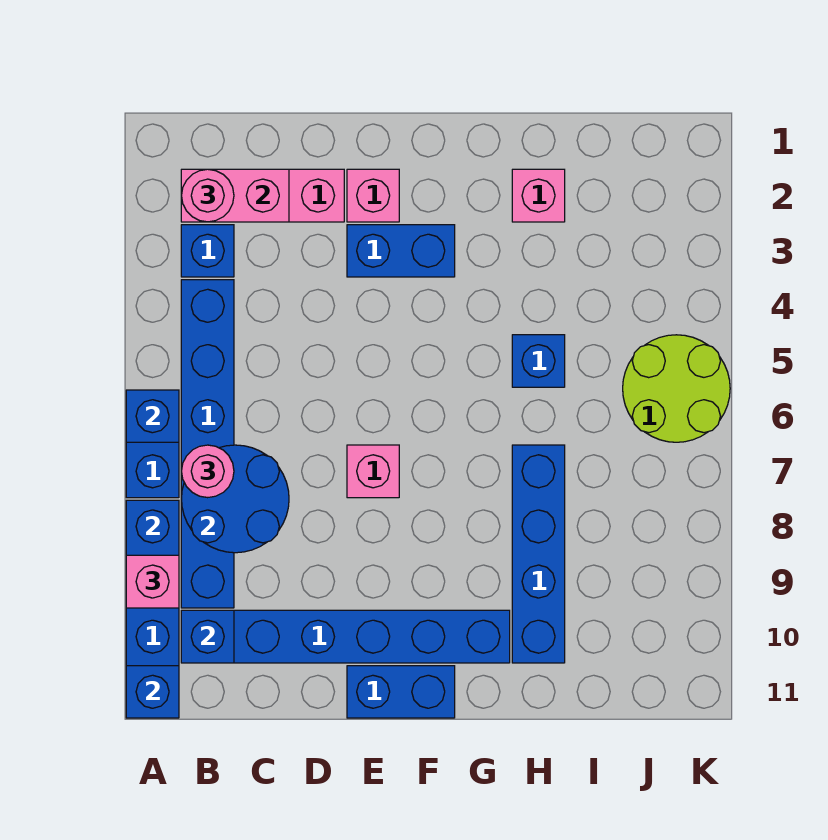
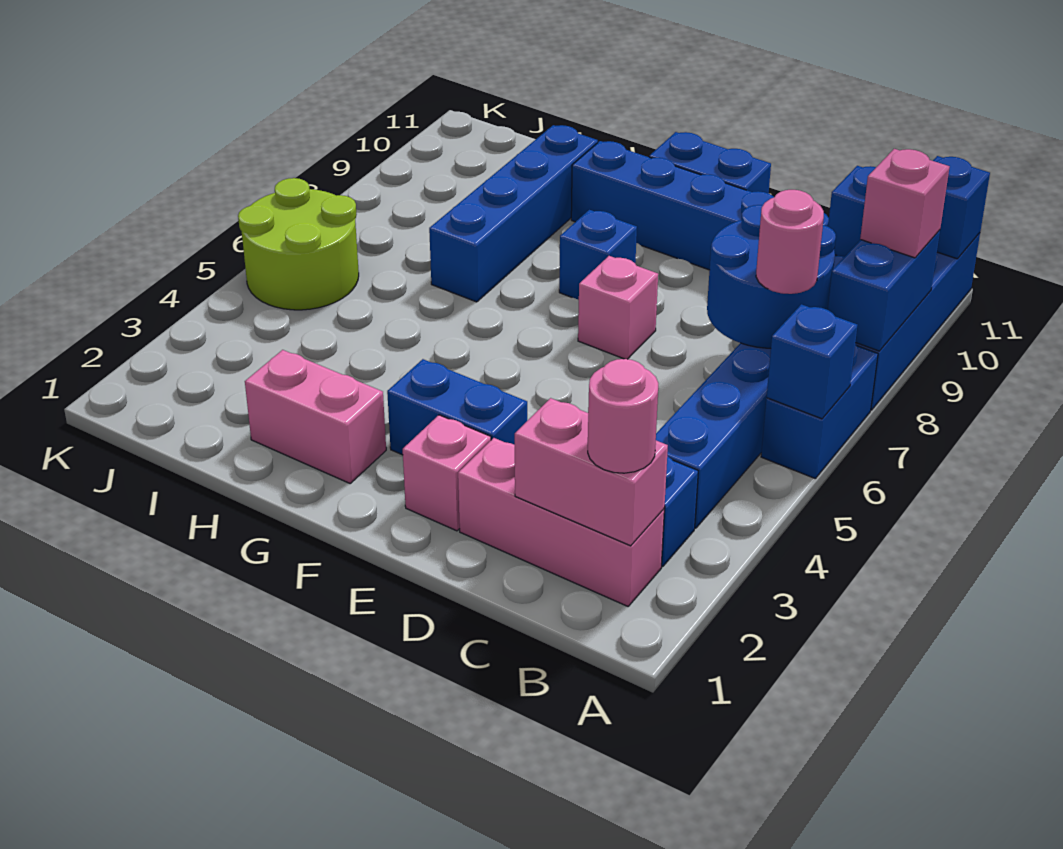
pink brick H2 level 1 -> pink brick G2:H2 level 1
blue brick H5 level 1 -> blue brick F8 level 1

